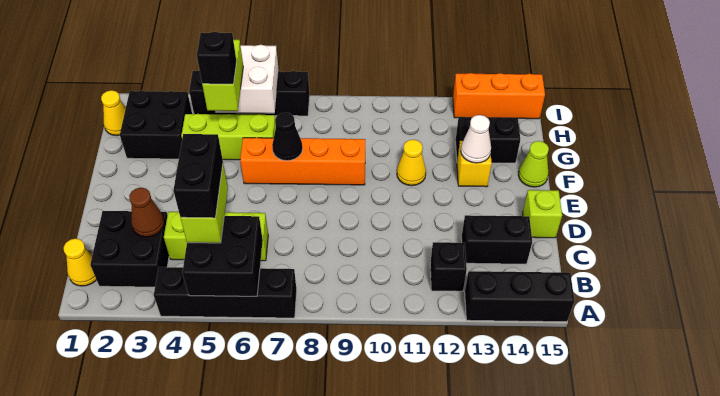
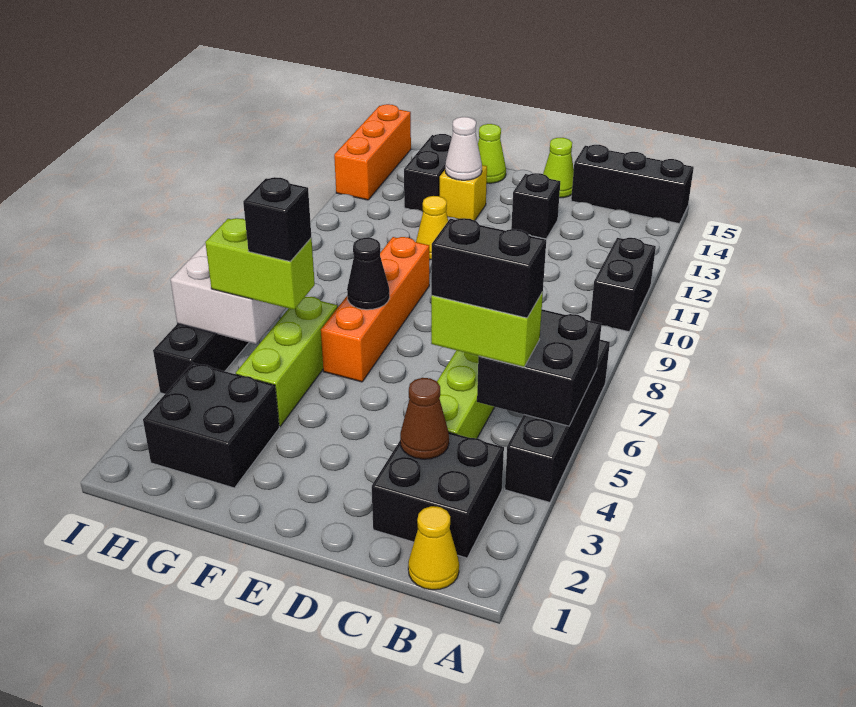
black brick A13:A15 level 1 -> black brick A15:C15 level 1
black brick B12 level 1 -> black brick D13 level 1
black brick C13:C14 level 1 -> black brick A10:A11 level 1
lime brick D15 level 1 -> lime cone D15 level 1
yellow cone H1 level 1 -> none

